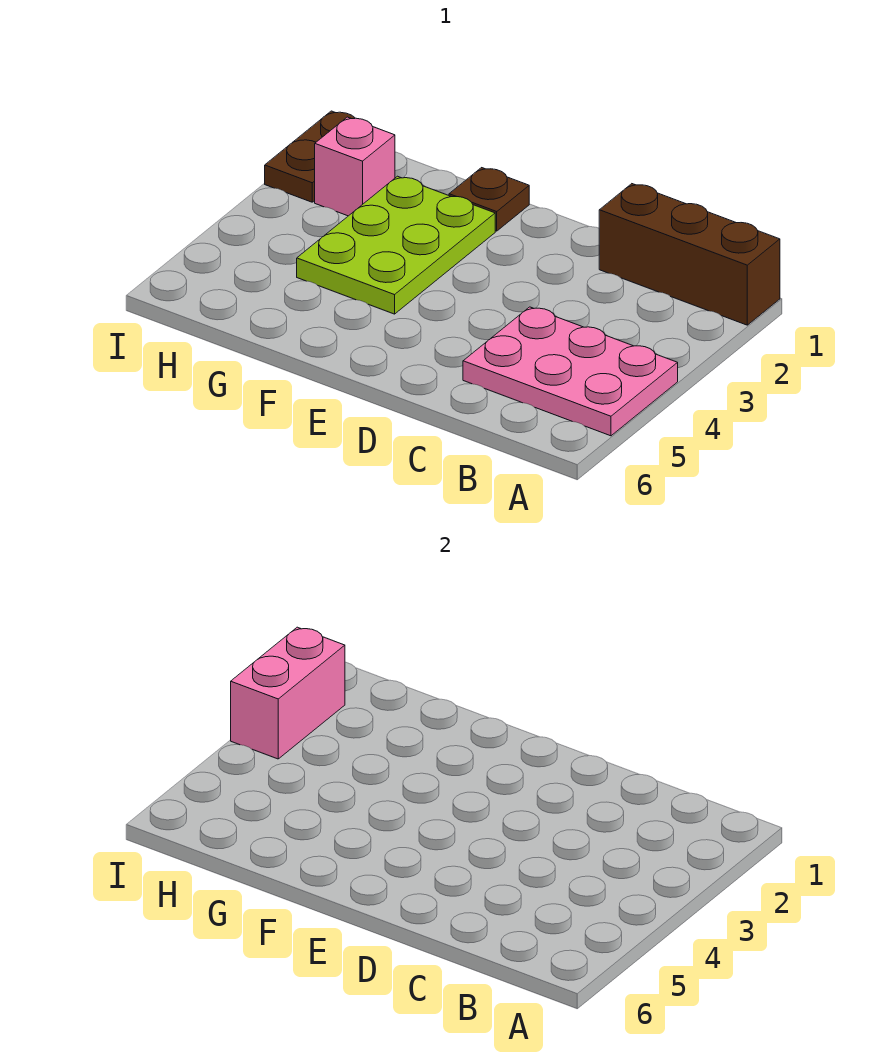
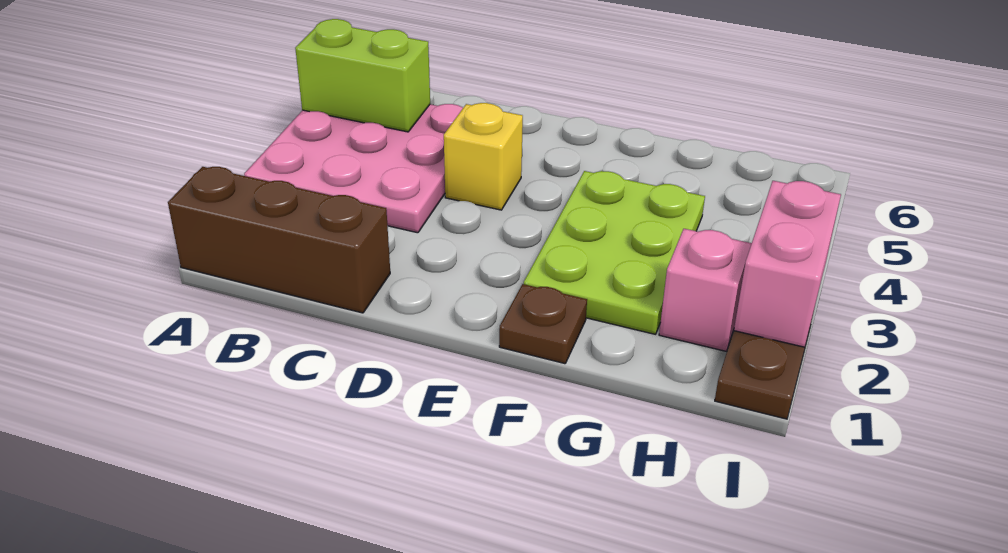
pink plate A4:C5 level 1 -> pink plate A3:C5 level 1
none -> lime brick A5:B5 level 2
none -> yellow brick D4 level 1

